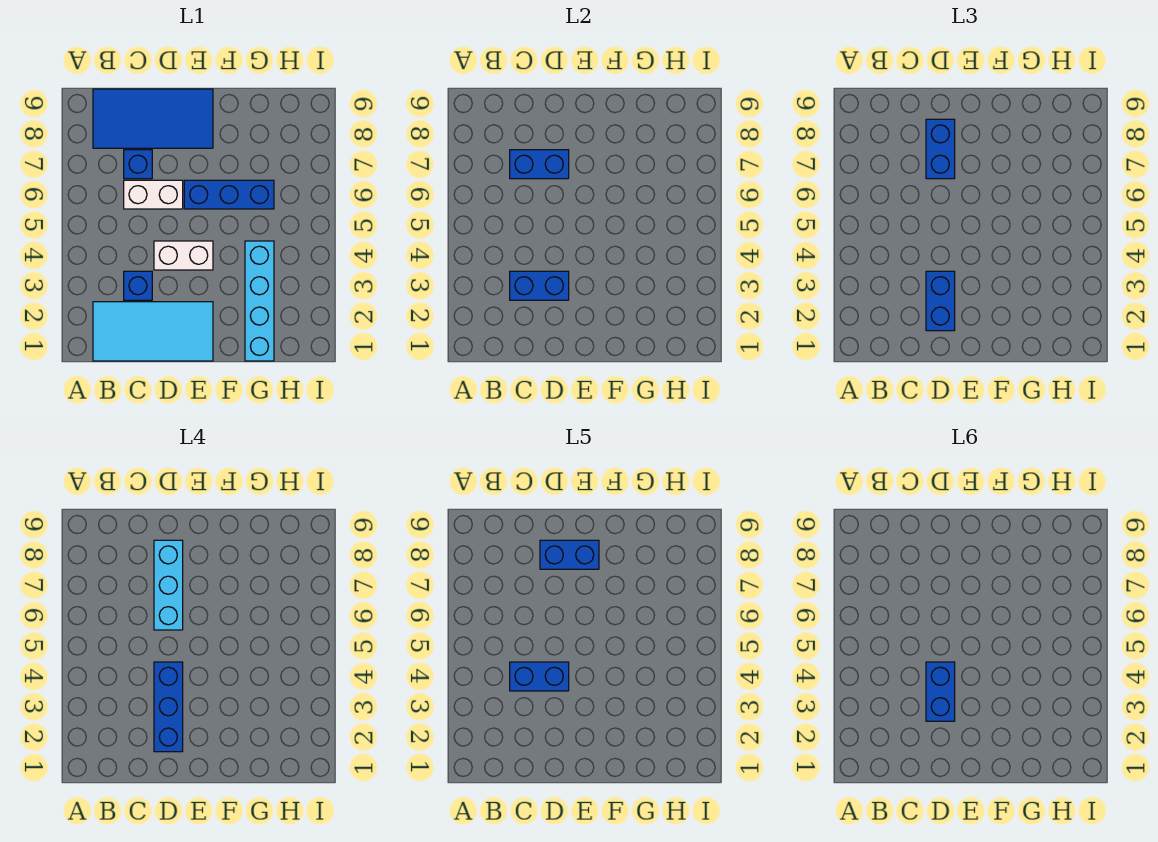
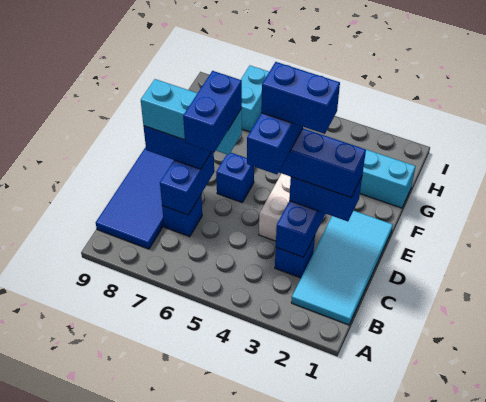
white brick C6:D6 level 1 -> none
blue brick D8:E8 level 5 -> blue brick C6:D6 level 5
blue brick E6:G6 level 1 -> blue brick E6 level 1
none -> cyan brick H7:I7 level 1

